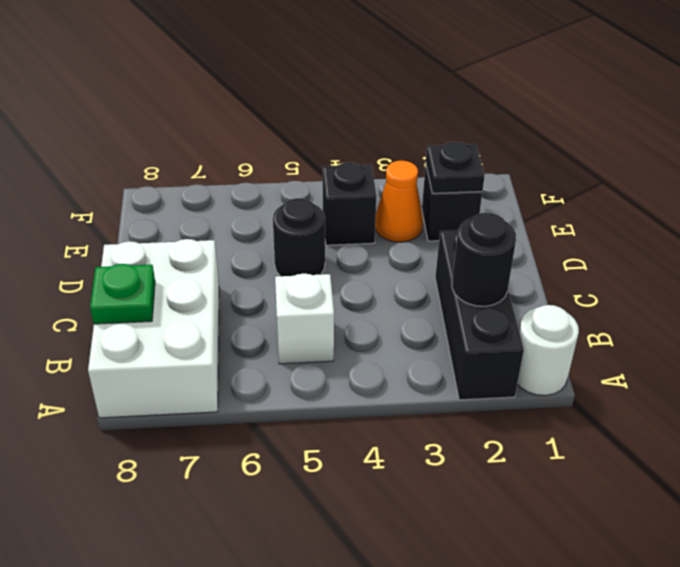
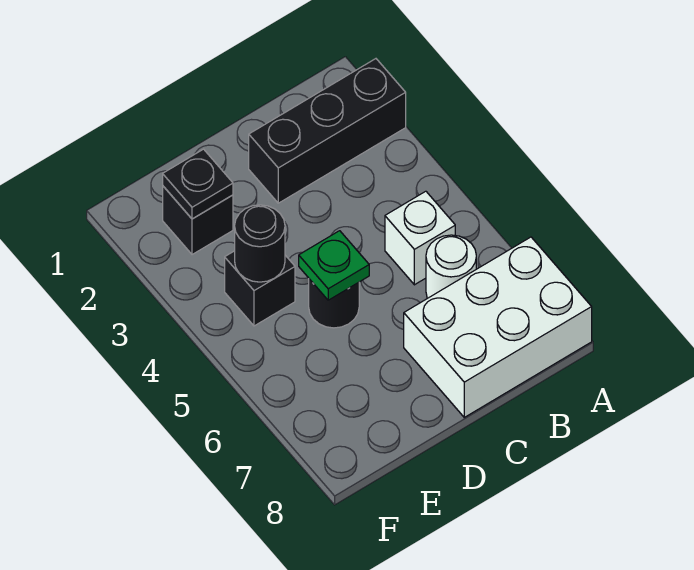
white round brick A1 level 1 -> white round brick B6 level 1
black round brick B2 level 2 -> black round brick E4 level 2
green plate B8 level 2 -> green plate D5 level 2
orange cone E3 level 1 -> none

